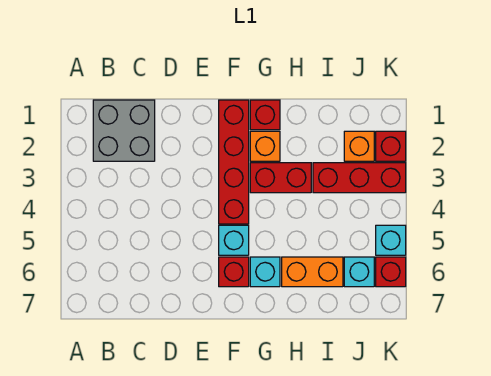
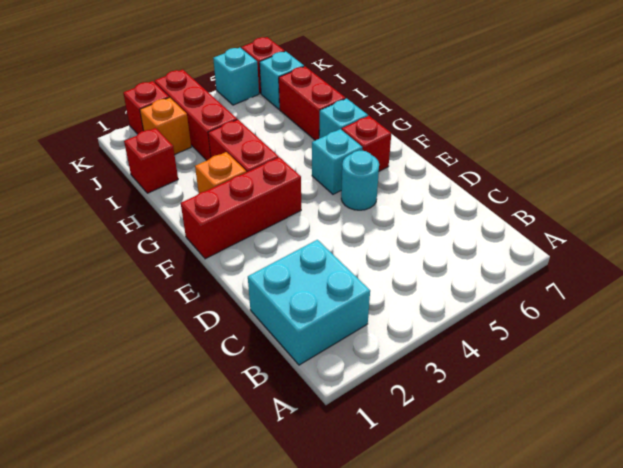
grey brick B1:C2 level 1 -> cyan brick B1:C2 level 1
none -> cyan round brick E5 level 1
red brick F1:F4 level 1 -> red brick F1:F3 level 1
red brick G1 level 1 -> red brick I1 level 1
orange brick H6:I6 level 1 -> red brick H6:I6 level 1

